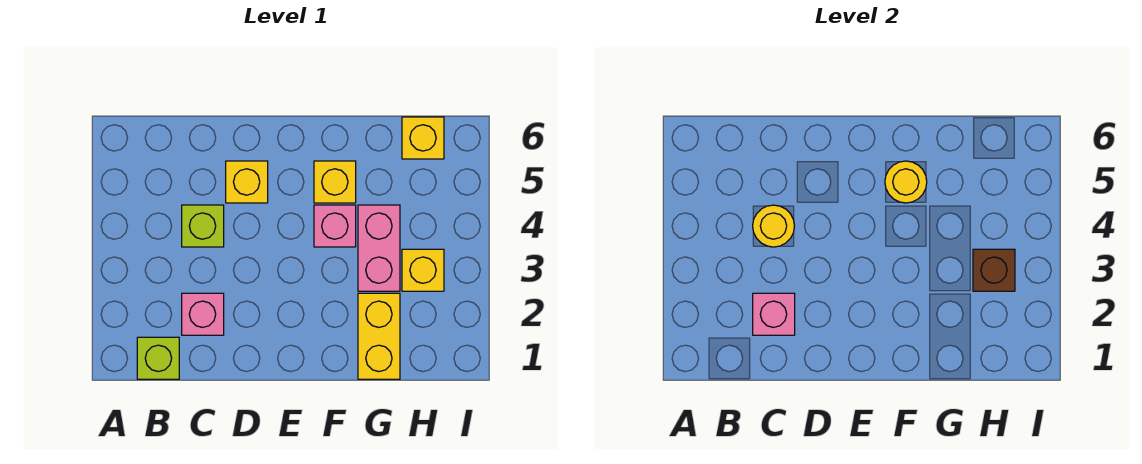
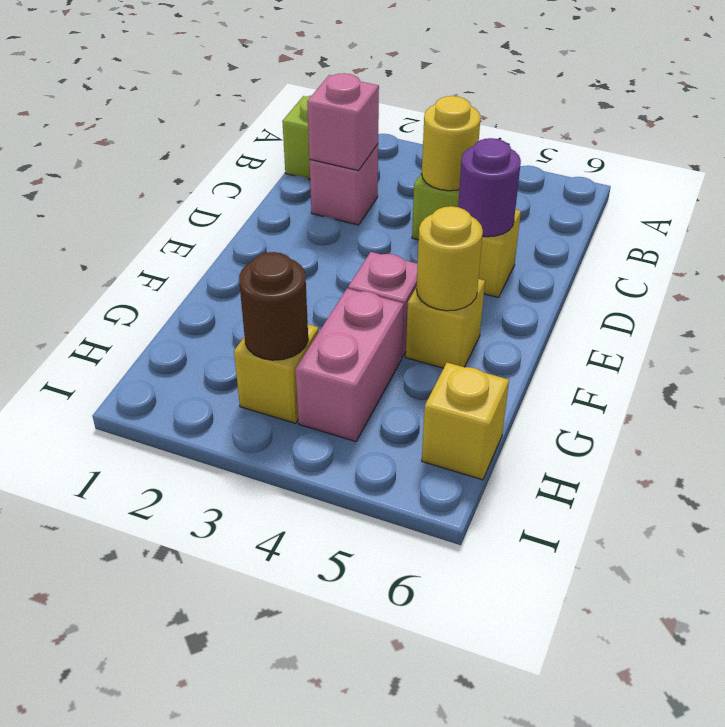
none -> purple round brick D5 level 2
yellow brick G1:G2 level 1 -> none
pink brick G3:G4 level 1 -> pink brick G4:H4 level 1
brown brick H3 level 2 -> brown round brick H3 level 2

